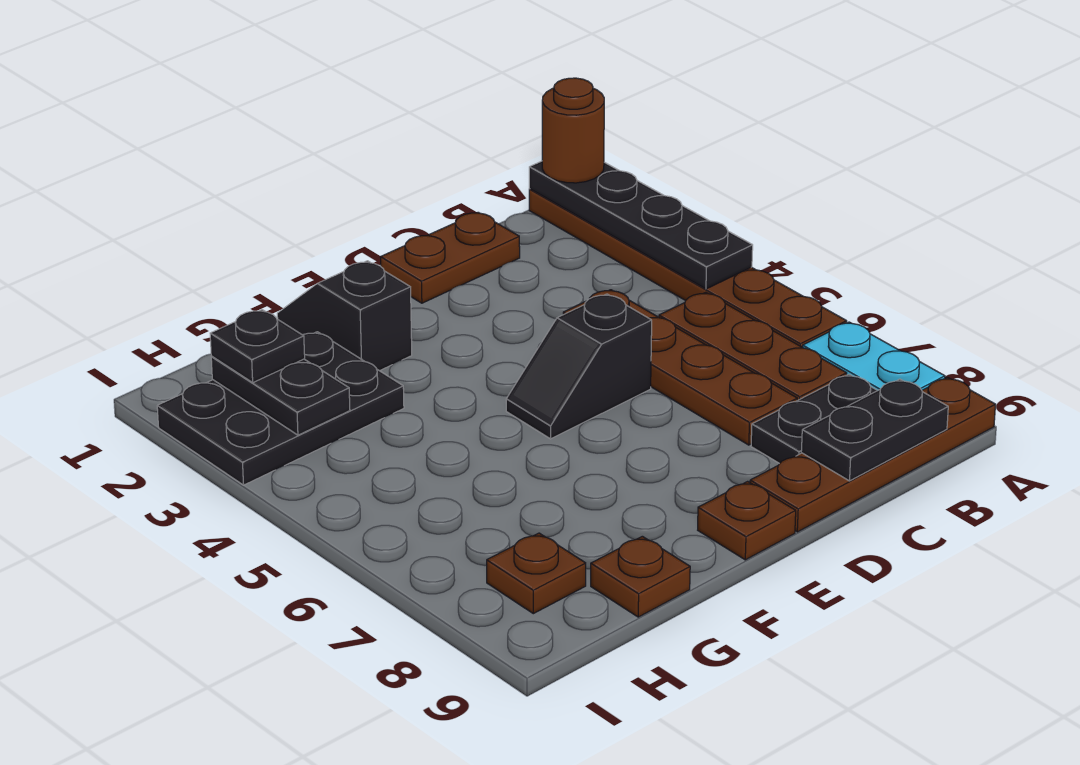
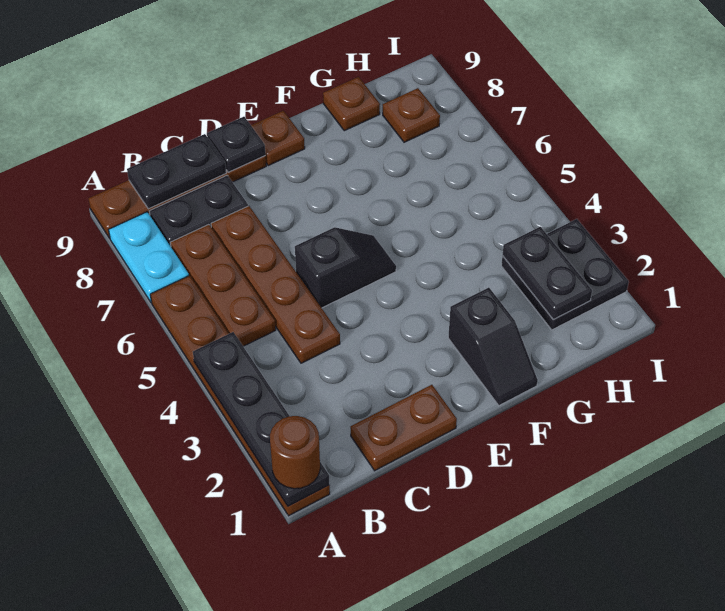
black plate G2:I3 level 1 -> black plate H2:I3 level 1
black plate H2 level 3 -> black plate D9 level 2

